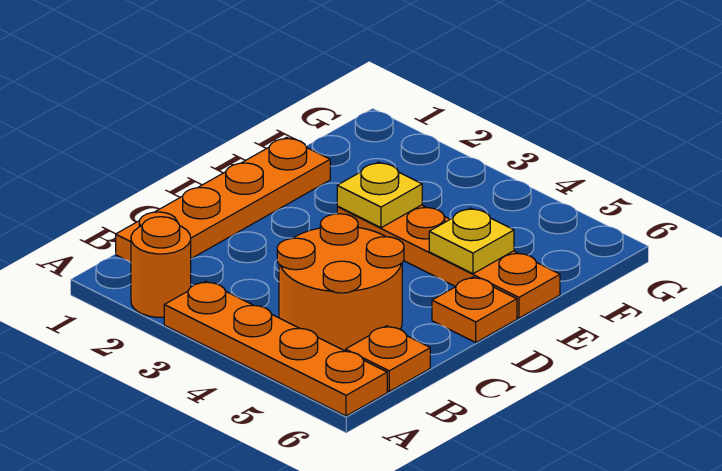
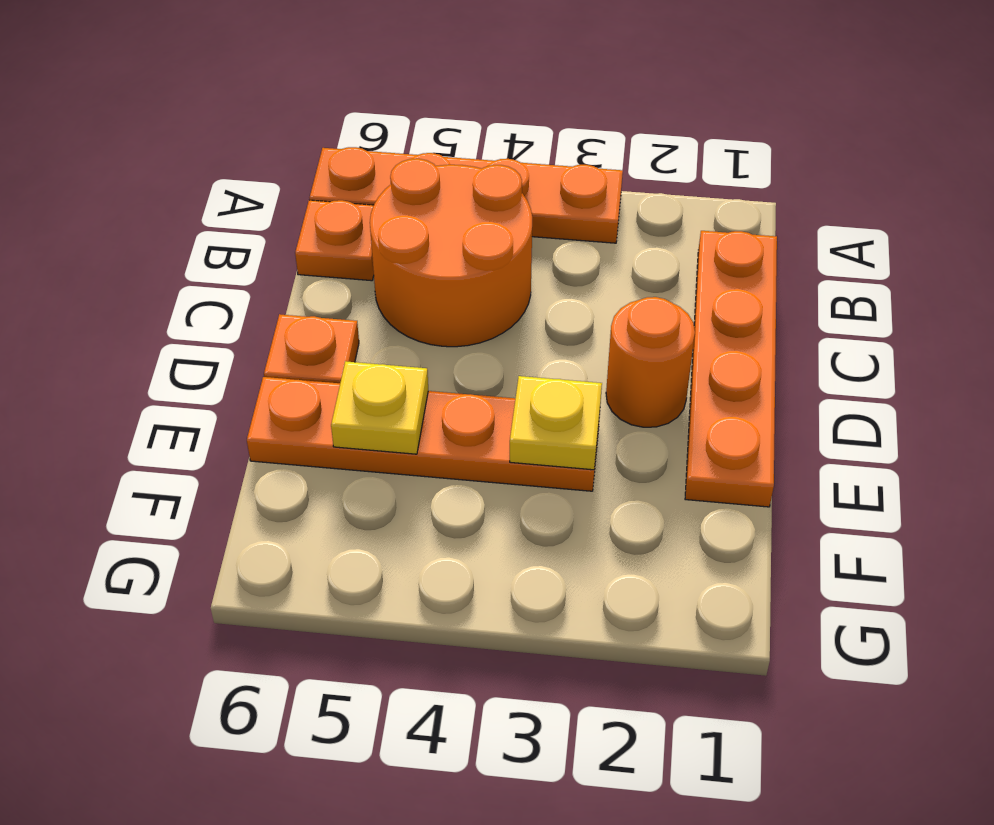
orange round brick A2 level 1 -> orange round brick D2 level 1

